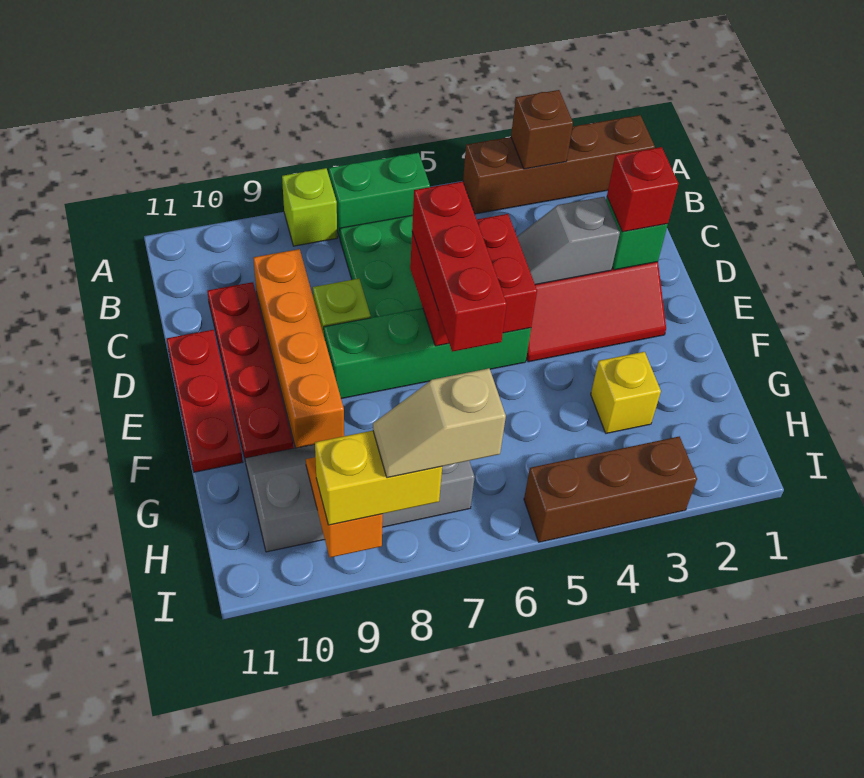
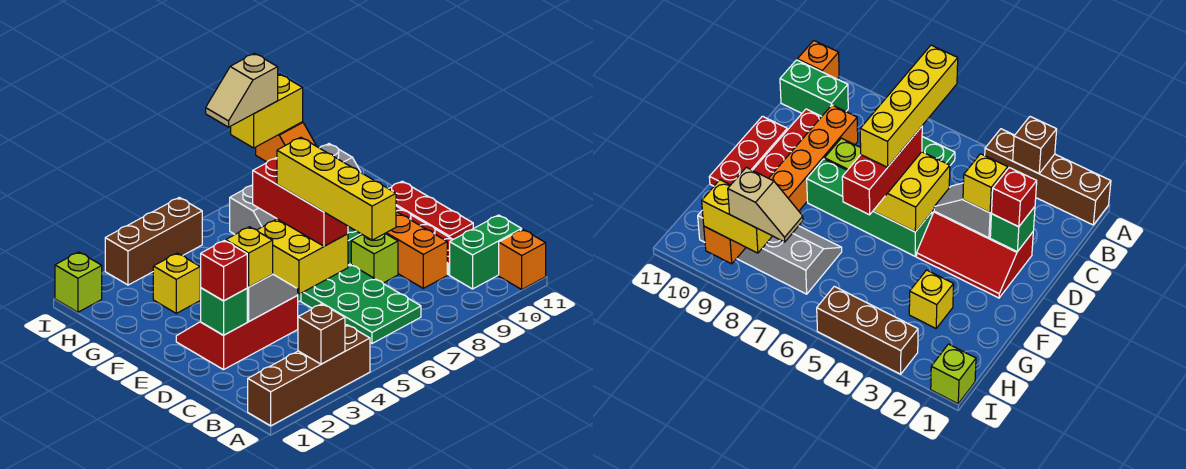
green brick A6:A7 level 1 -> green brick B10:B11 level 1
lime brick A8 level 1 -> lime brick I1 level 1
none -> orange brick A11 level 1
none -> yellow brick B6:E6 level 4
none -> yellow brick D3 level 3
red brick D5:E6 level 2 -> yellow brick D5:E6 level 2
tan slope I7:I8 level 4 top 7 -> tan slope I7:I8 level 4 top 8

